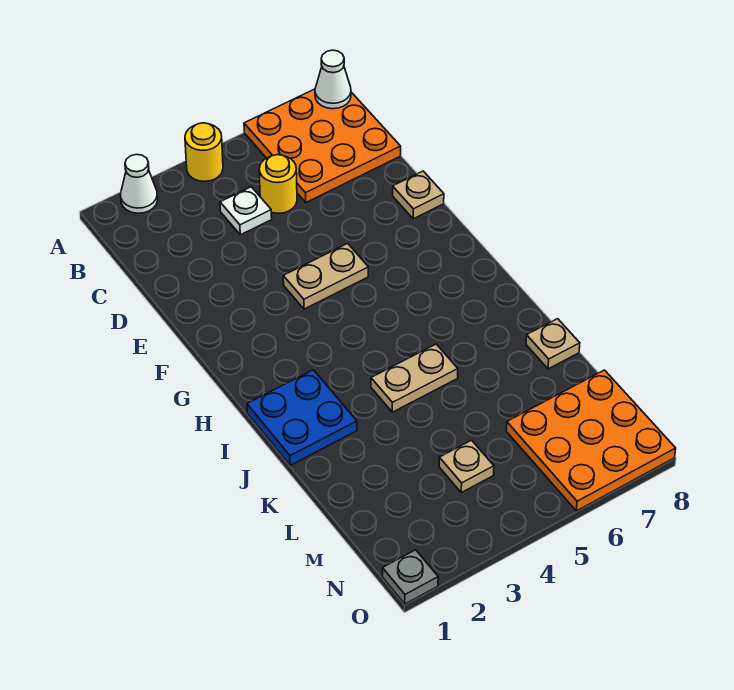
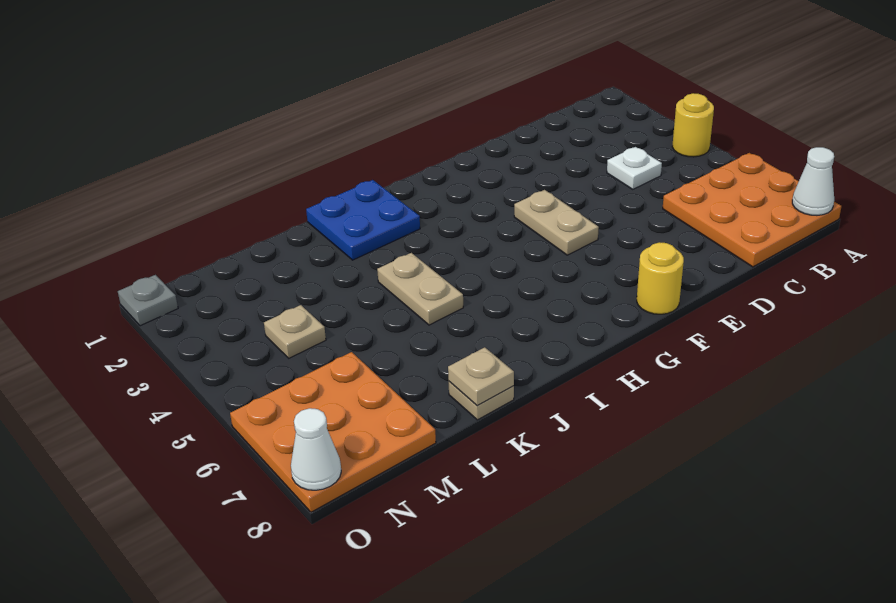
white cone A2 level 1 -> white cone O8 level 2
yellow round brick C5 level 1 -> yellow round brick F8 level 1
tan plate E8 level 1 -> tan plate K8 level 2

